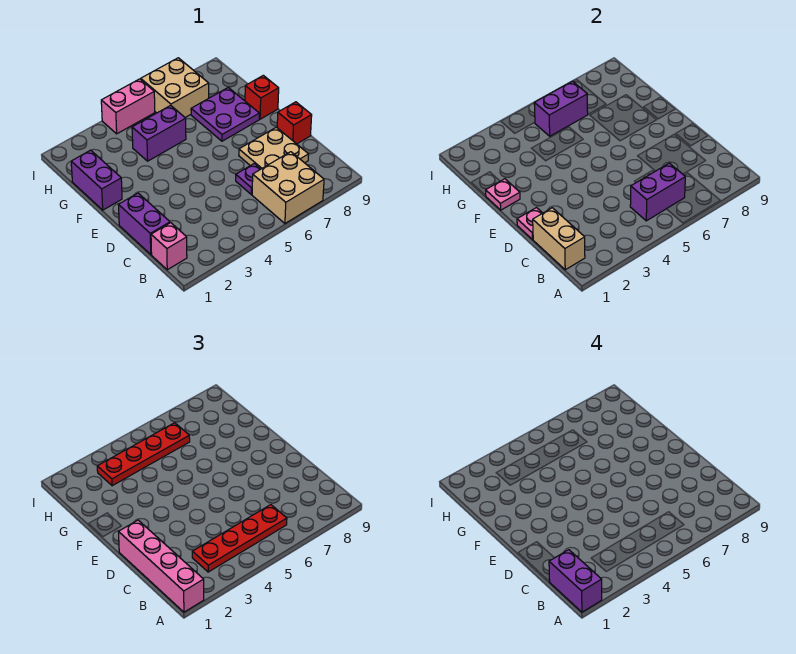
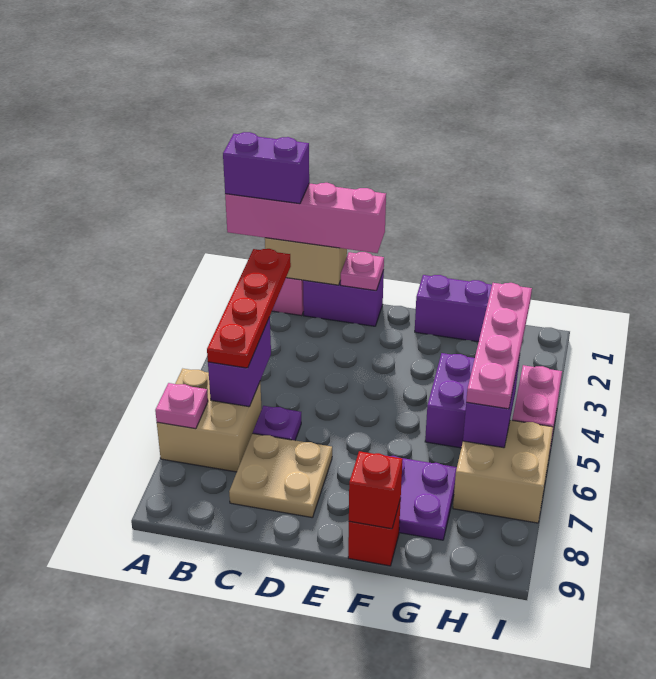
red brick D9 level 1 -> red brick F9 level 2
pink plate F1 level 2 -> pink plate A7 level 2
red plate H3:H6 level 3 -> pink plate H3:H6 level 3

